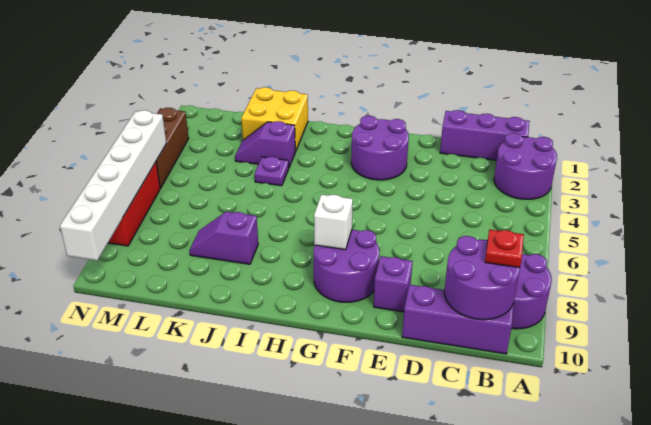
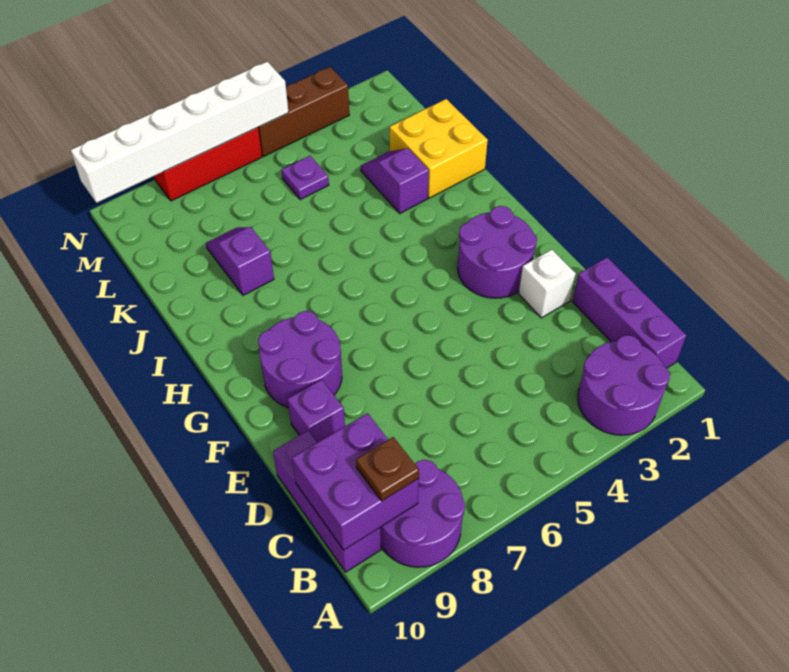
purple round brick B9:C10 level 2 -> purple brick B9:C10 level 2
red plate B9 level 3 -> brown plate B9 level 3
white brick G8 level 2 -> white brick E2 level 1
purple plate J4 level 1 -> purple plate L5 level 1

